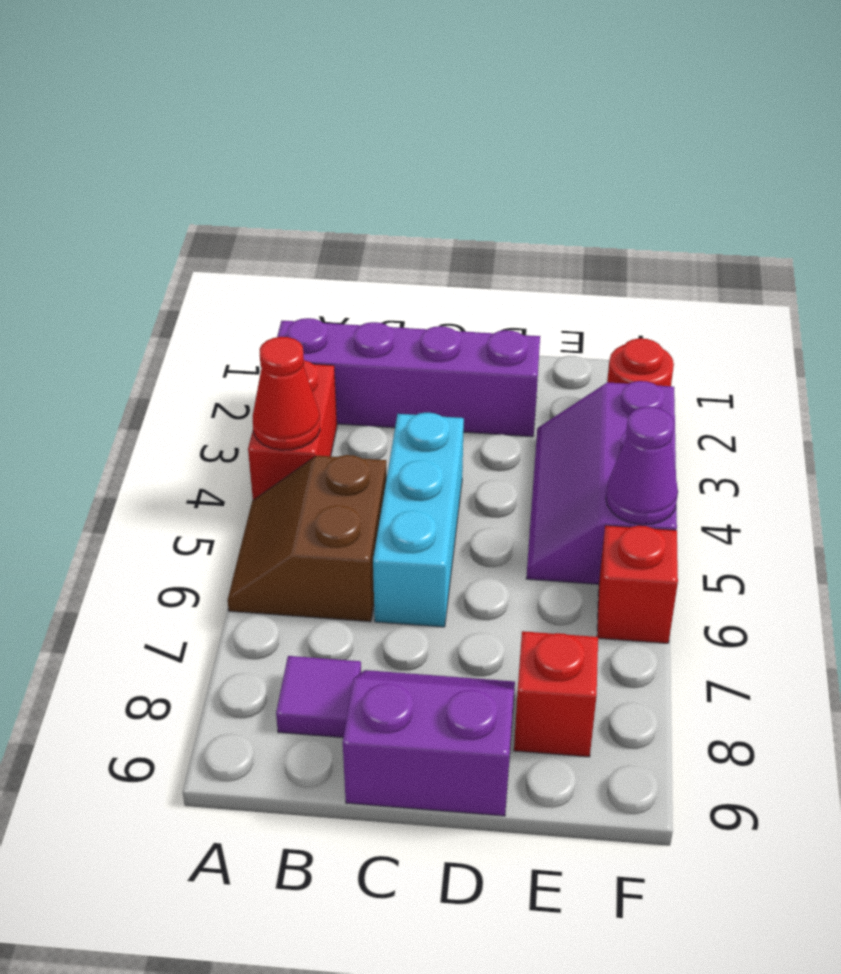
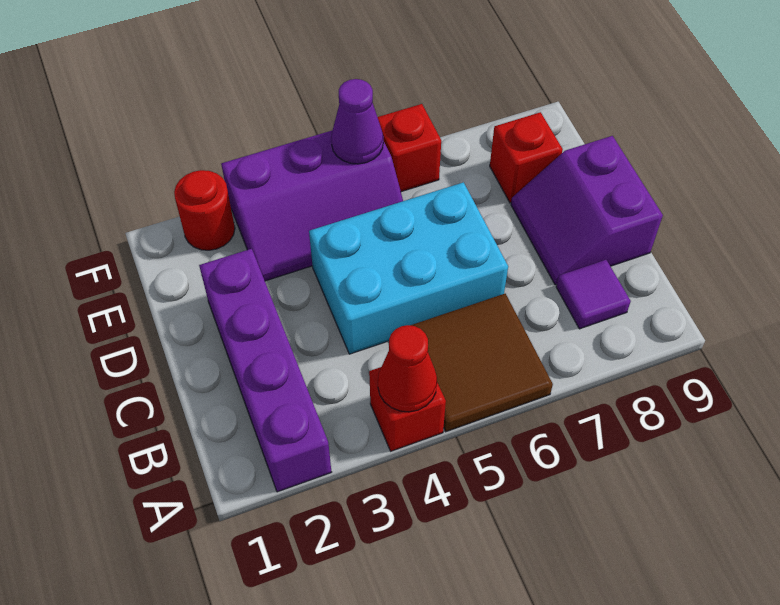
red brick A3:A4 level 1 -> red brick A4 level 1
brown slope A5:B6 level 1 top B -> brown tile A5:B6 level 1
cyan brick C4:C6 level 1 -> cyan brick C4:D6 level 1

